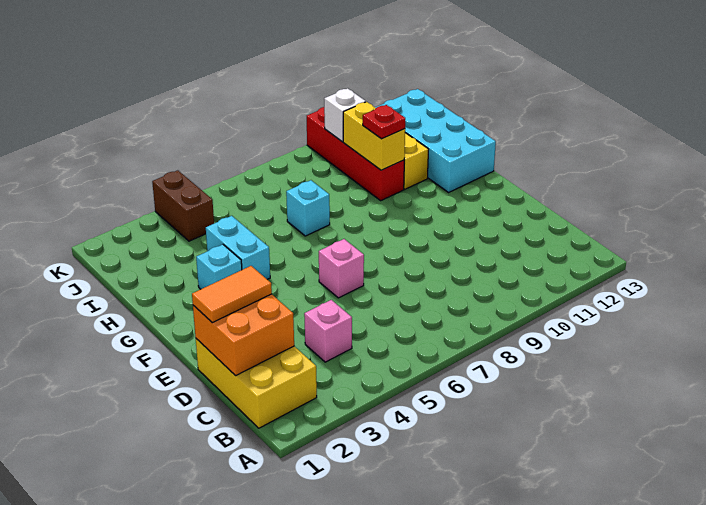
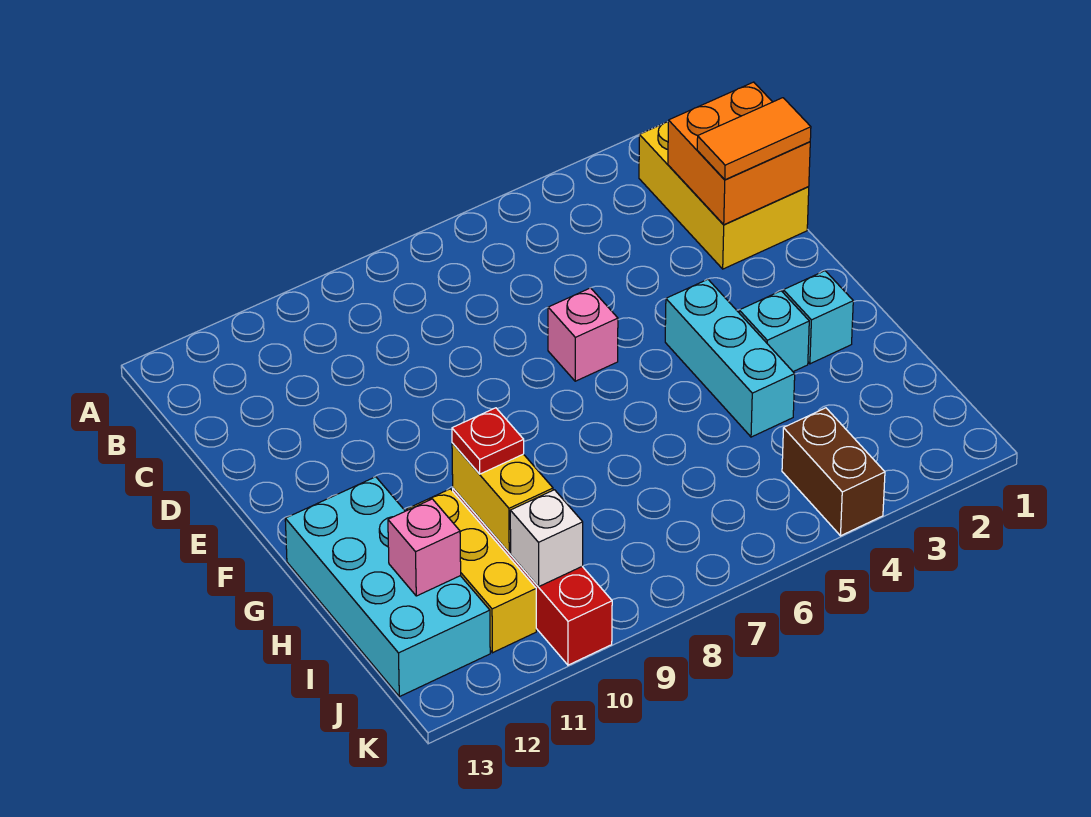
pink brick C4 level 1 -> pink brick I12 level 2
cyan brick G4:H4 level 1 -> cyan brick F4:H4 level 1
cyan brick H7 level 1 -> cyan brick G2 level 1

